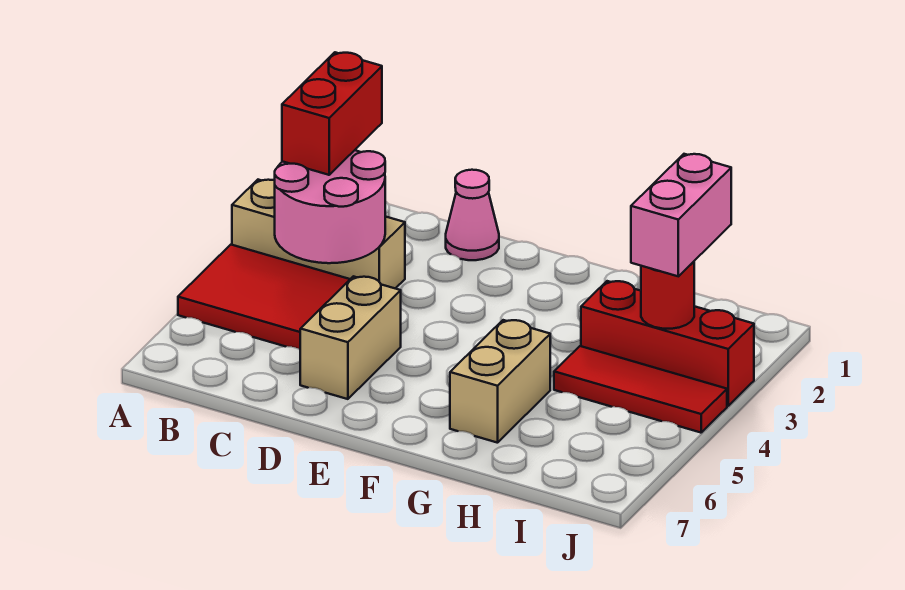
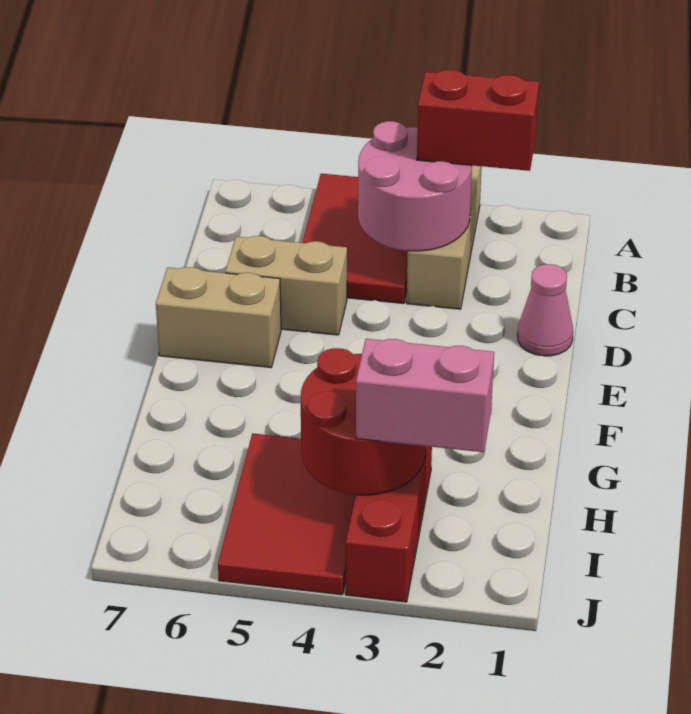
tan brick G5:G6 level 1 -> tan brick E6:E7 level 1
red tile H4:J4 level 1 -> red tile H4:J5 level 1
red round brick I3 level 2 -> red round brick H3:I4 level 2

